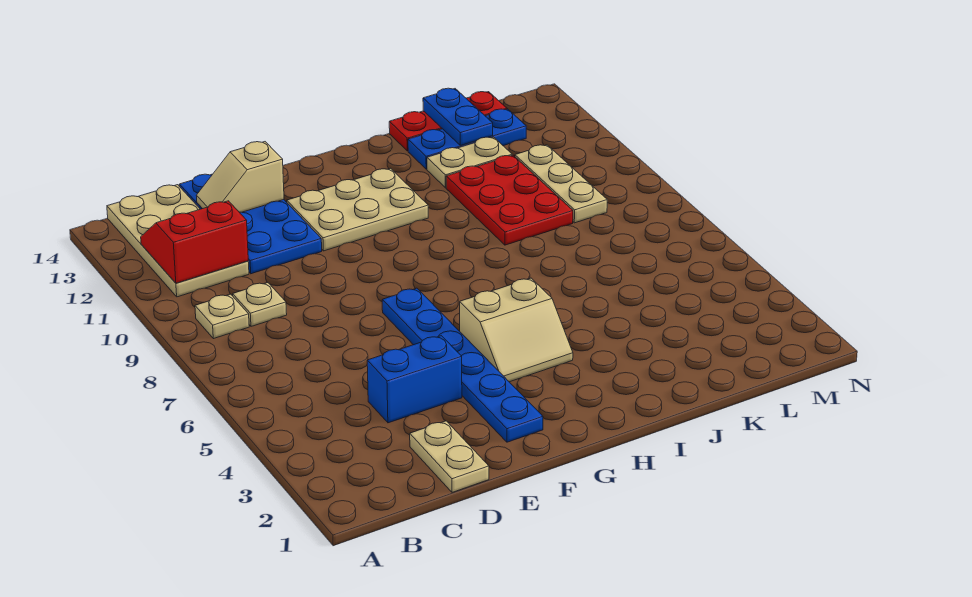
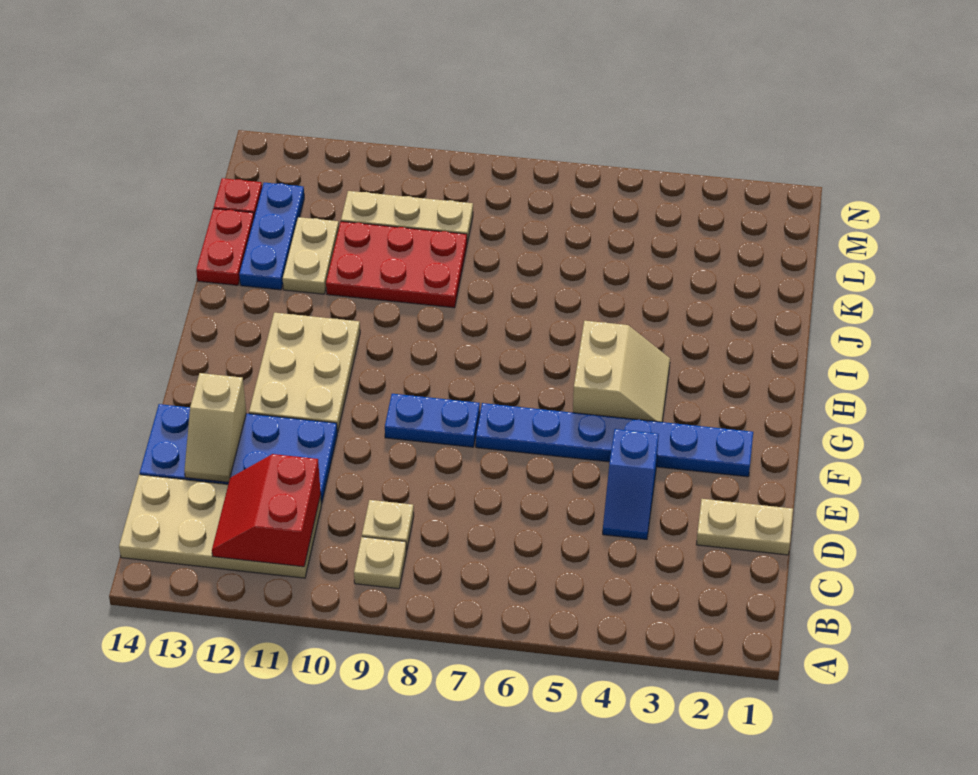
blue brick D4:E4 level 1 -> blue slope D4:E4 level 1 top E
blue plate K13:K14 level 2 -> blue plate F8:F9 level 1

